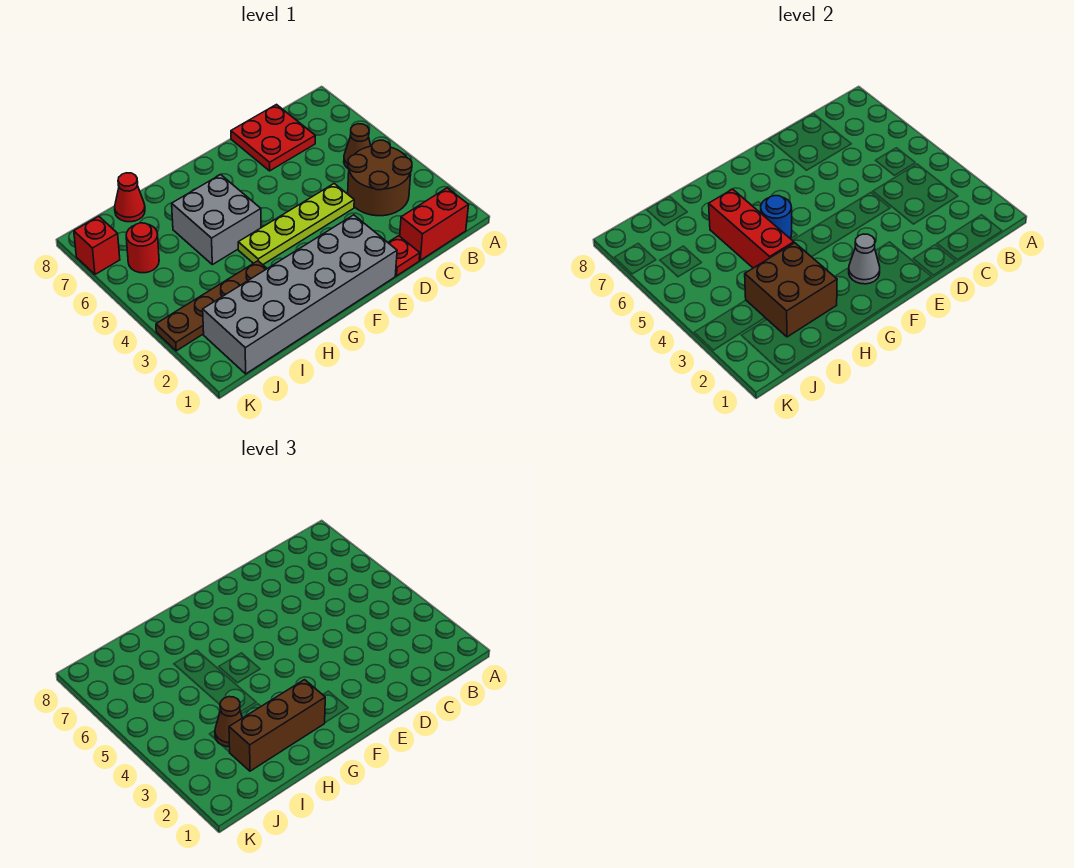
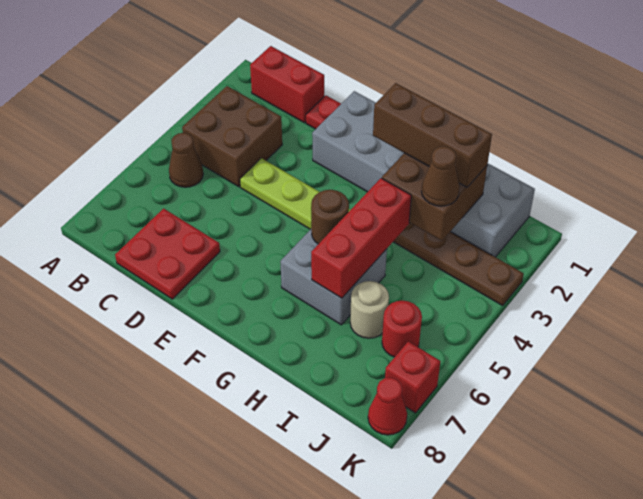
brown round brick B3:C4 level 1 -> brown brick B3:C4 level 1
grey cone F2 level 2 -> none
blue round brick G5 level 2 -> brown round brick G5 level 2
none -> tan round brick I6 level 1
red cone I8 level 1 -> red cone K8 level 1

